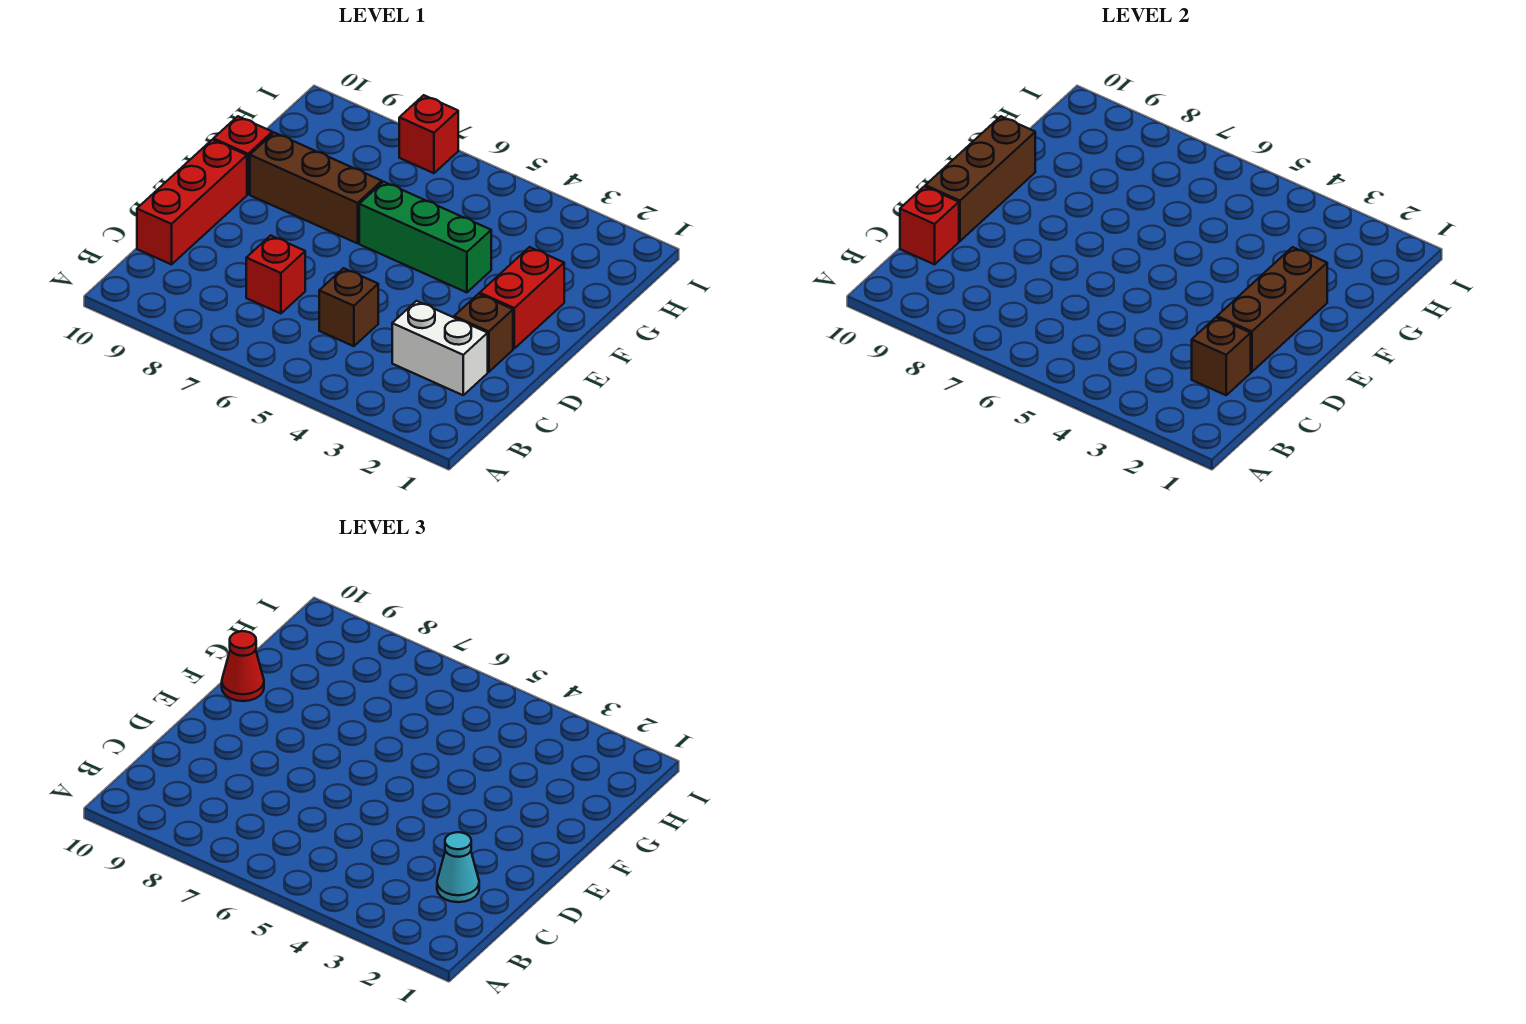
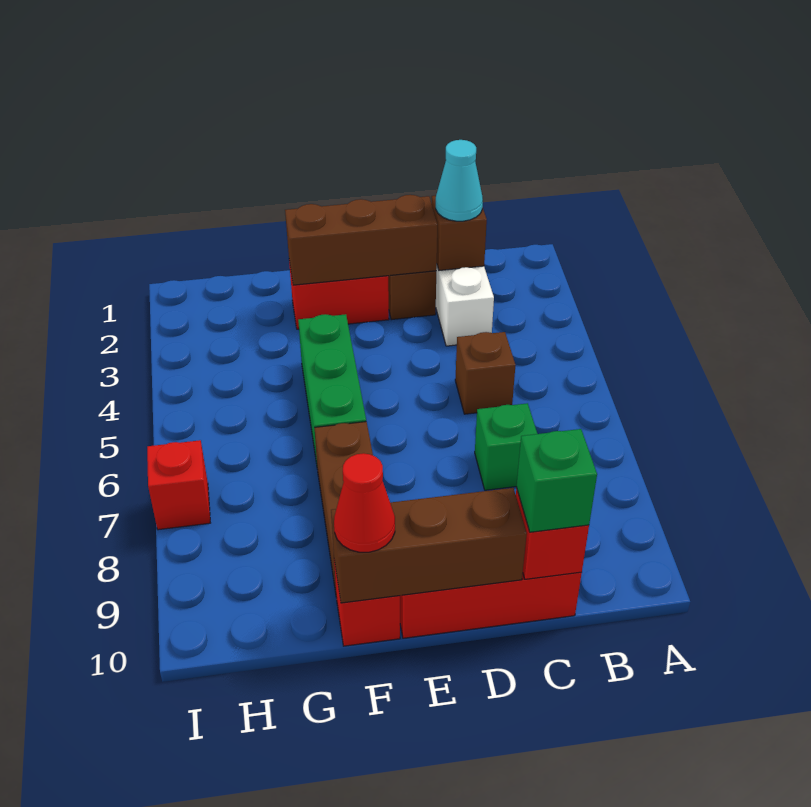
red brick C7 level 1 -> green brick C7 level 1
none -> green brick C10 level 3

